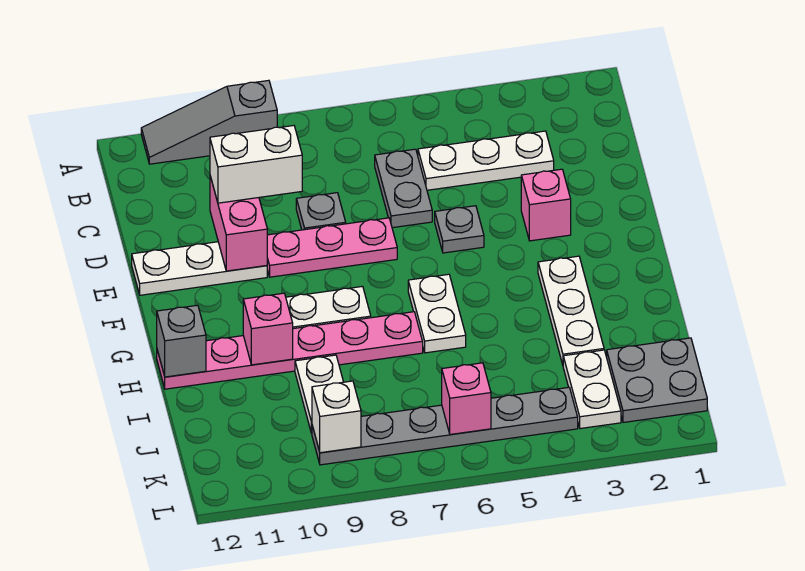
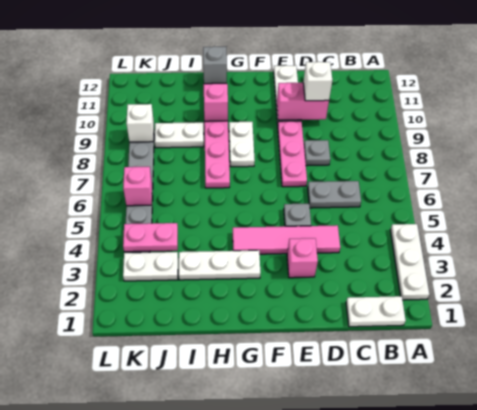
grey slope A9:A11 level 1 top 9 -> none
white plate C3:C5 level 1 -> white plate A2:A4 level 1
none -> pink tile D4:G4 level 1
white brick D9:D10 level 3 -> white brick D10 level 3
white plate G6:H6 level 1 -> white plate B1:C1 level 1
grey plate J1:K2 level 1 -> none
none -> pink plate J4:K4 level 2

